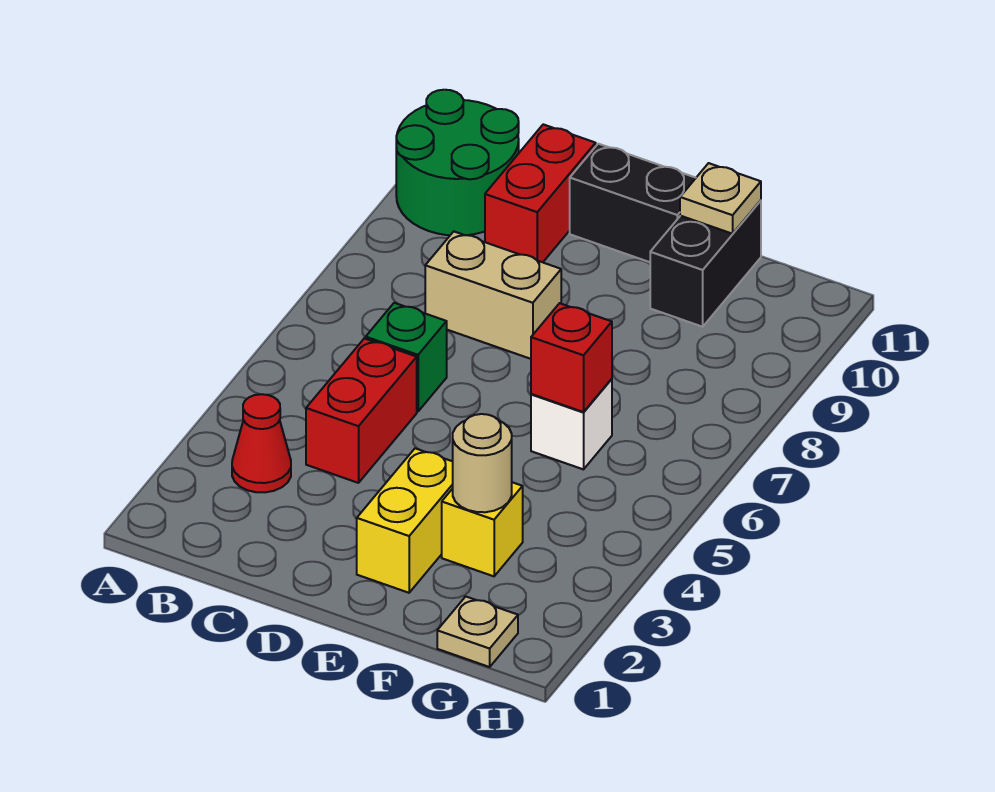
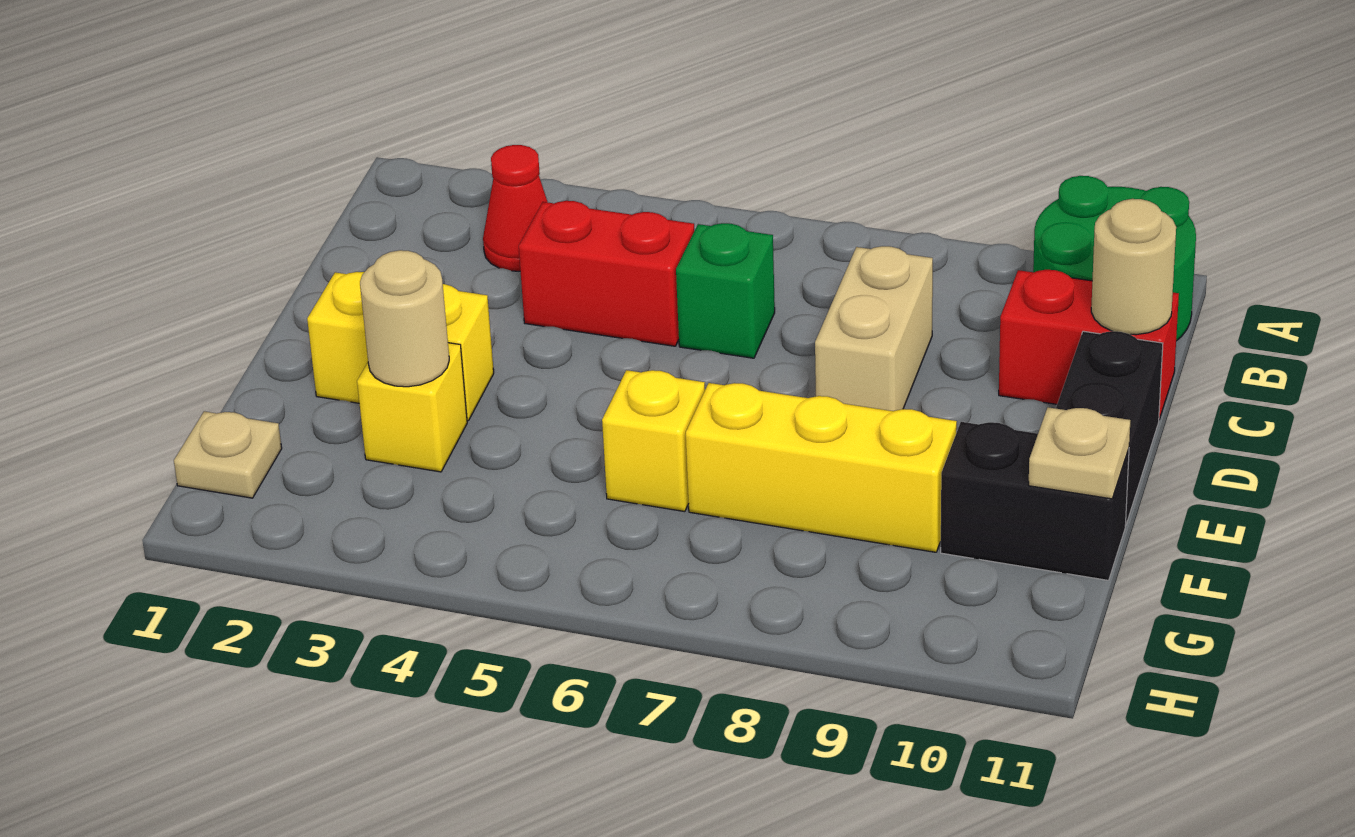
none -> tan round brick C11 level 2
white brick F6 level 1 -> yellow brick F6 level 1
red brick F6 level 2 -> none
none -> yellow brick F7:F9 level 1

